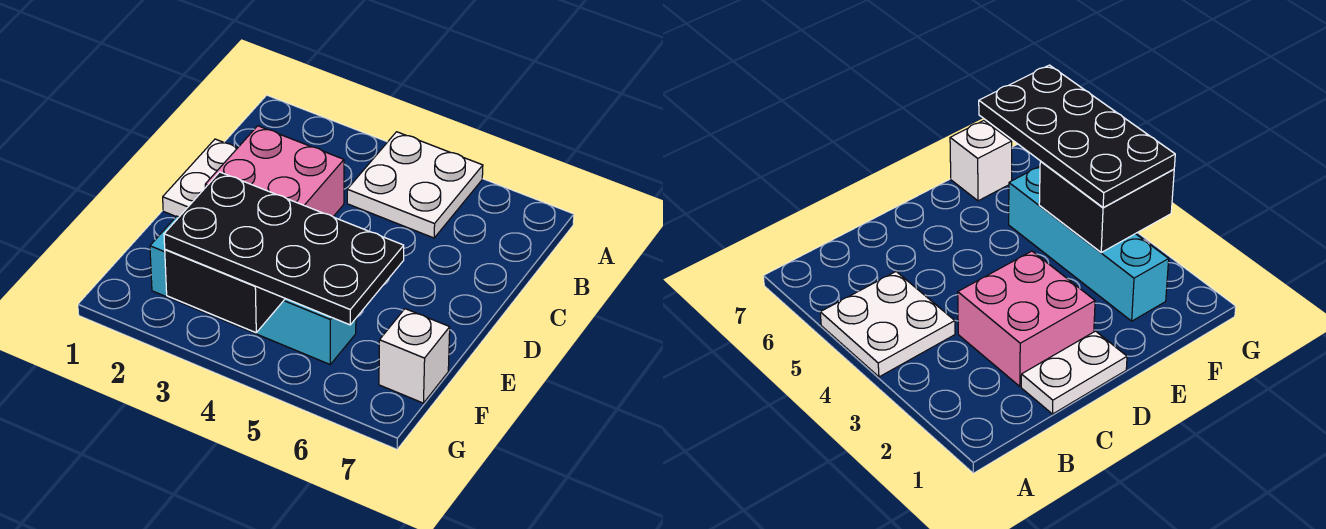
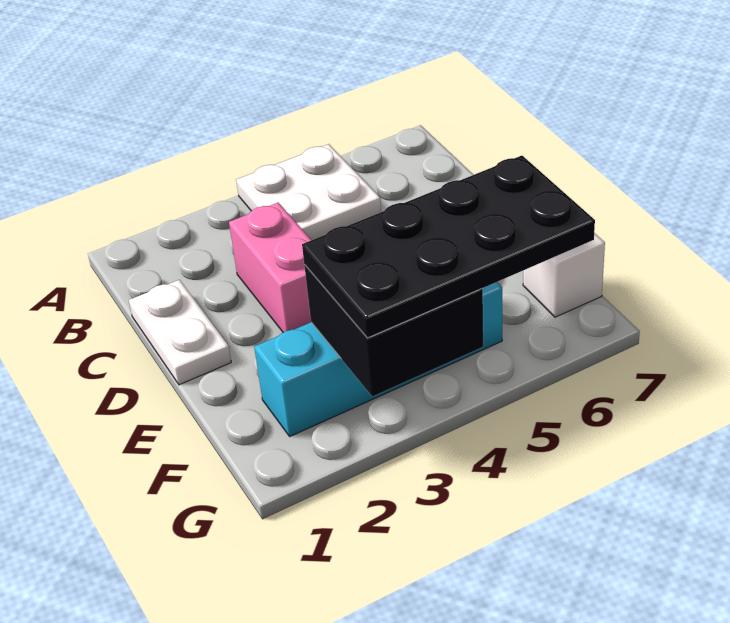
pink brick C2:D3 level 1 -> pink brick C3:D3 level 1

